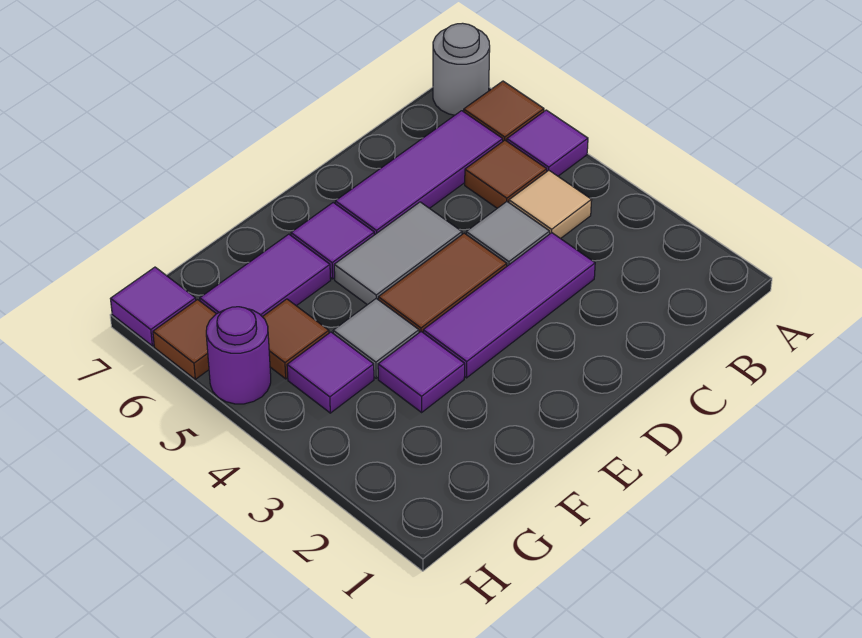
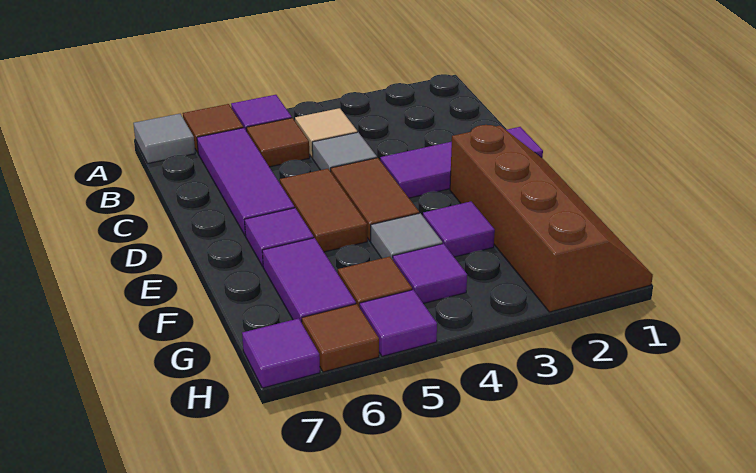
grey round brick A7 level 1 -> grey tile A7 level 1
purple tile C3:E3 level 1 -> purple tile D1:D3 level 1
grey tile D5:E5 level 1 -> brown tile D5:E5 level 1
none -> brown slope E1:H2 level 1 top 2
purple round brick H5 level 1 -> purple tile H5 level 1

